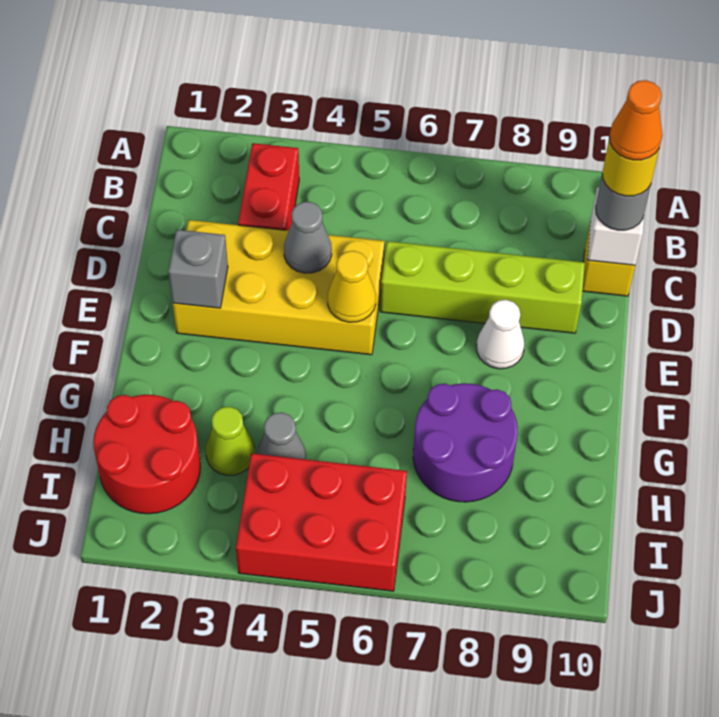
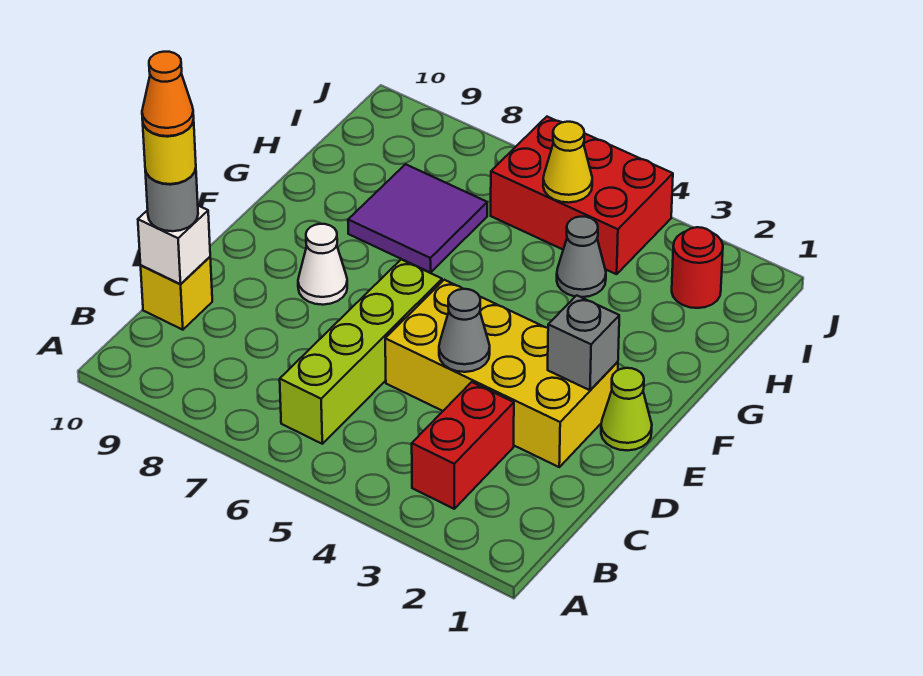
lime brick D6:D9 level 1 -> lime brick B6:E6 level 1
yellow cone E5 level 2 -> yellow cone I5 level 2
purple round brick G7:H8 level 1 -> purple tile G7:H8 level 1
red round brick H1:I2 level 1 -> red round brick I2 level 1
lime cone H3 level 1 -> lime cone E1 level 1

